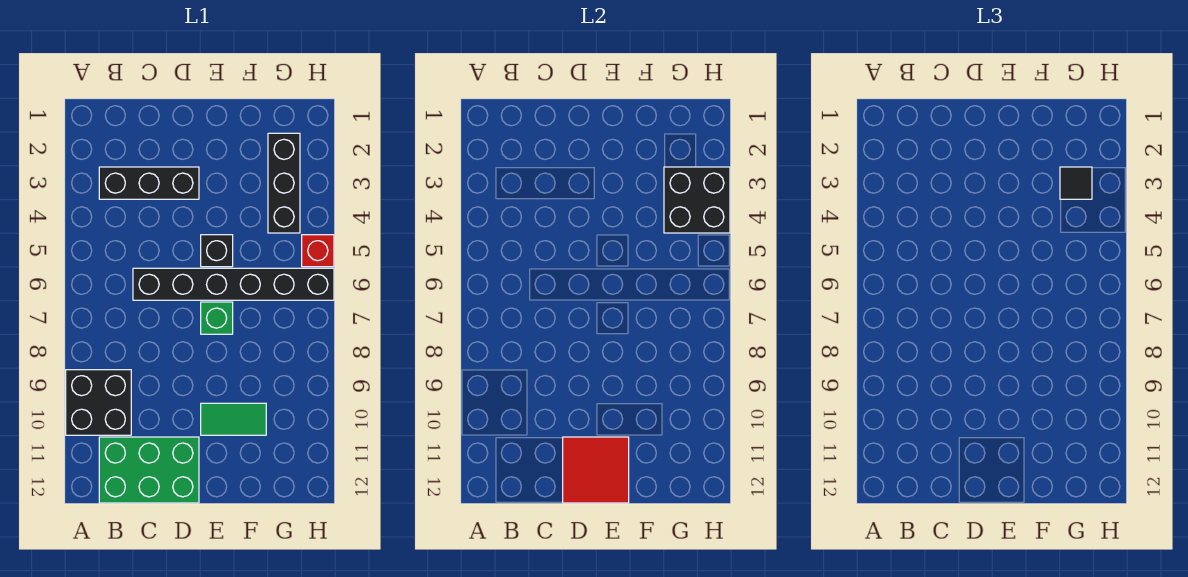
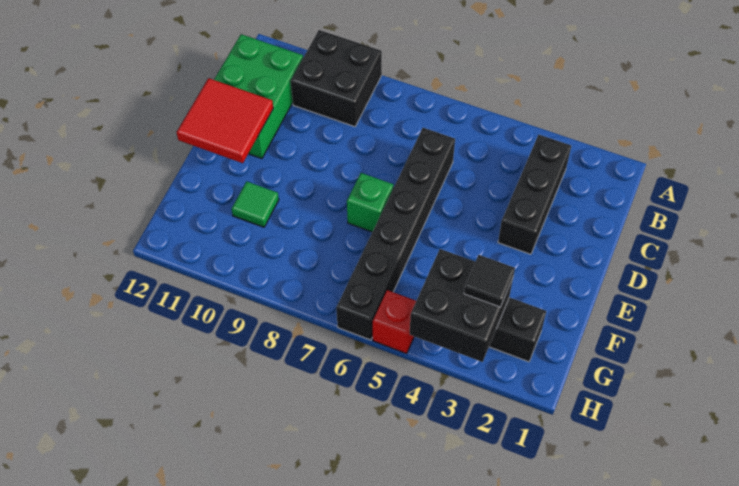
black brick E5 level 1 -> none
green tile E10:F10 level 1 -> green tile F10 level 1

